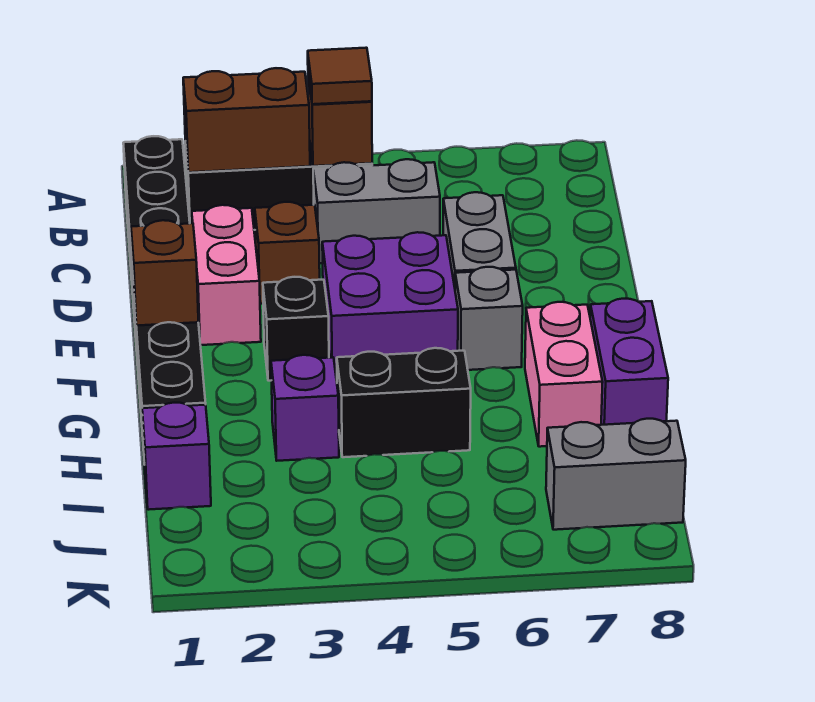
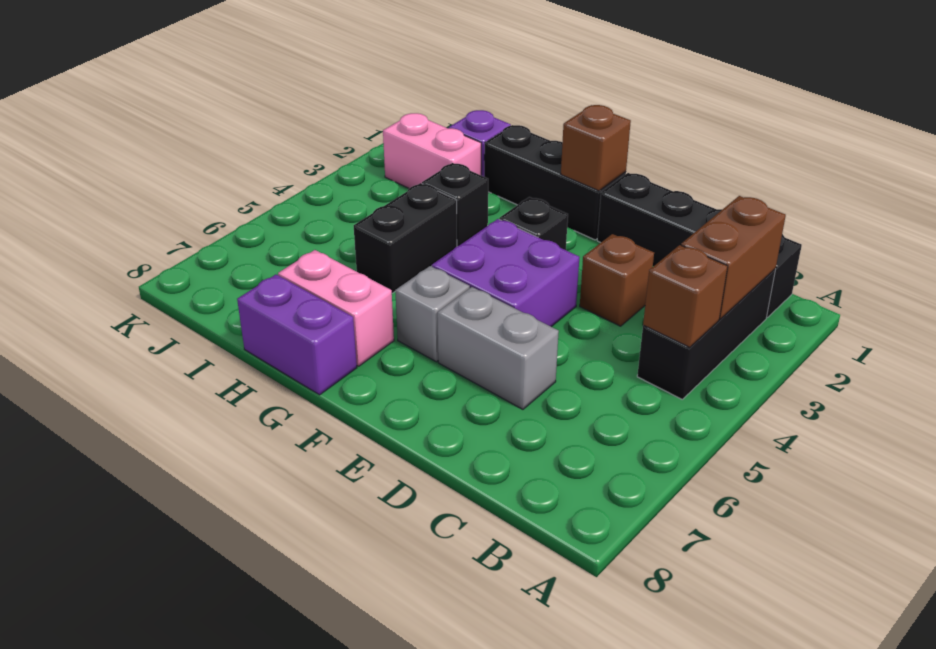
brown tile B4 level 3 -> none
grey brick C4:C5 level 1 -> none
pink brick D2:E2 level 1 -> pink brick I2:J2 level 1
purple brick H3 level 1 -> black brick H3 level 1
grey brick J7:J8 level 1 -> none

